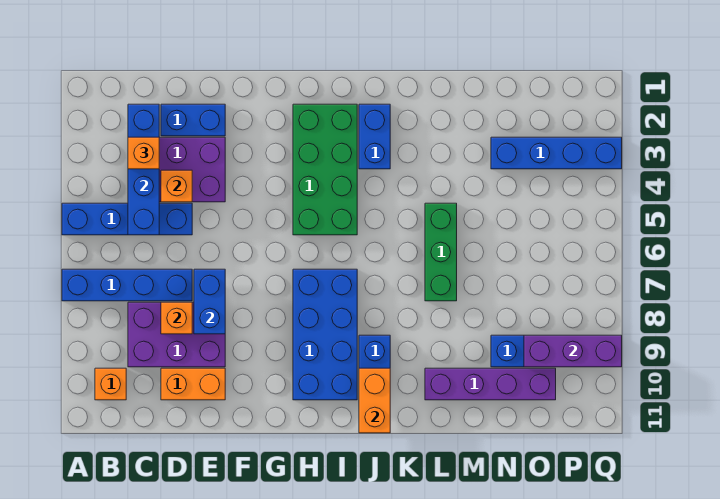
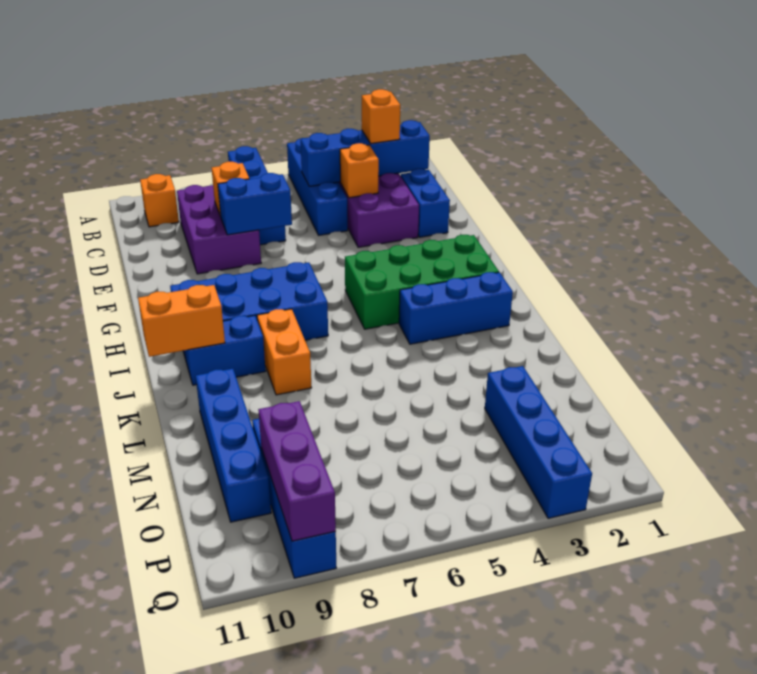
orange brick D10:E10 level 1 -> orange brick J8:K8 level 1
blue brick J2:J3 level 1 -> blue brick J2:J4 level 1
green brick L5:L7 level 1 -> none
purple brick L10:O10 level 1 -> blue brick L10:O10 level 1

